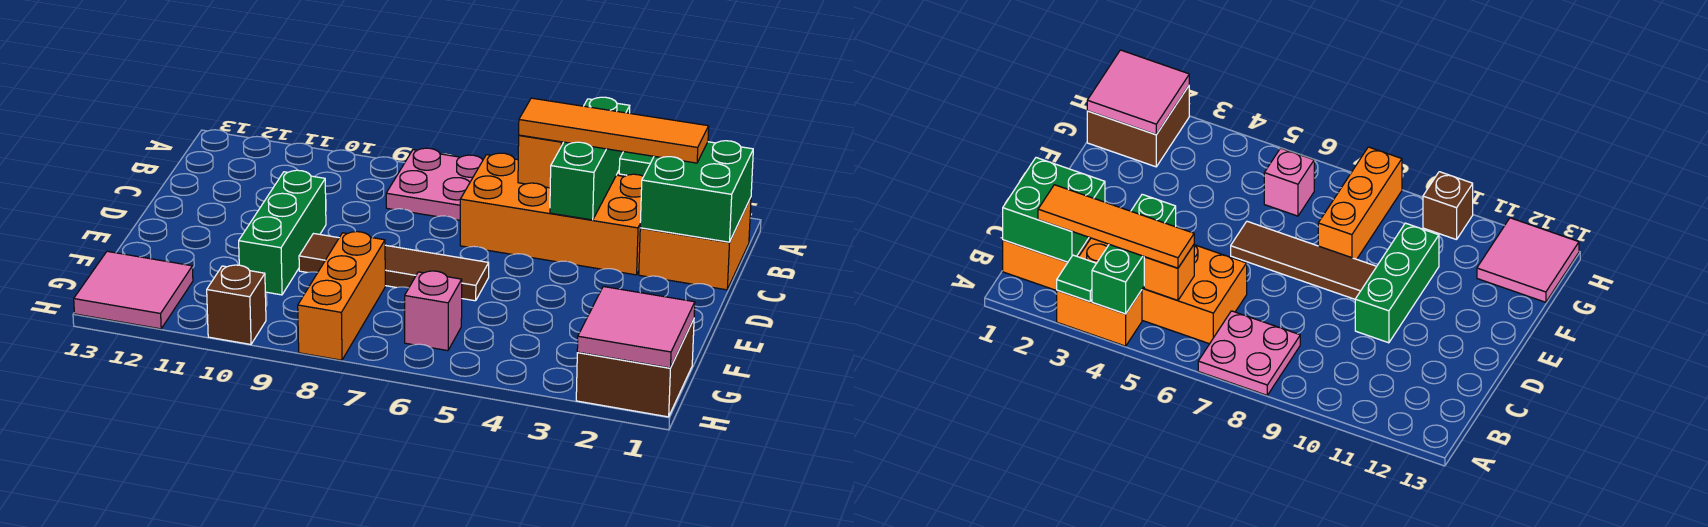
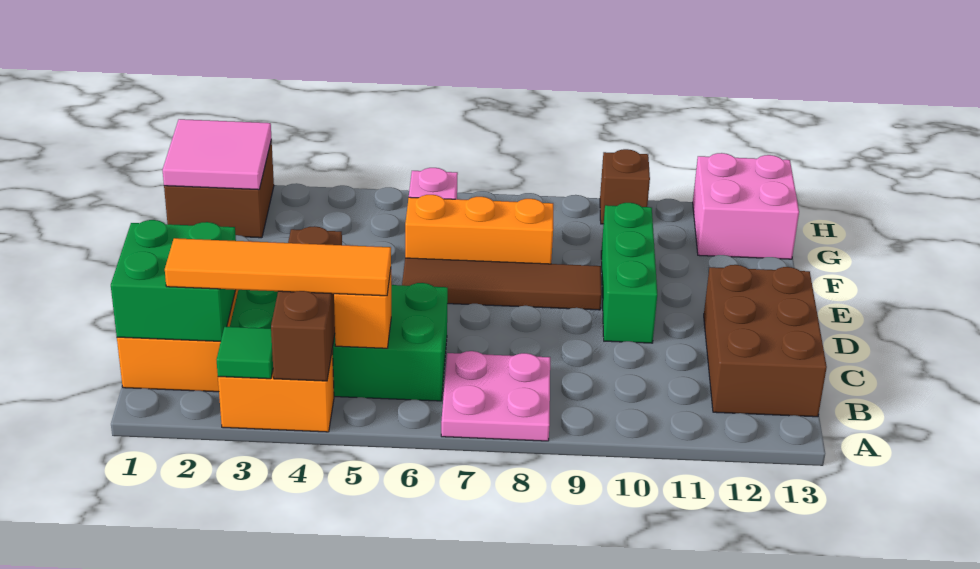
green brick A4:C4 level 2 -> brown brick A4:C4 level 2
orange brick B3:C6 level 1 -> green brick B3:C6 level 1
none -> brown brick B12:D13 level 1
orange brick F8:H8 level 1 -> orange brick F6:F8 level 1
pink tile G12:H13 level 1 -> pink brick G12:H13 level 1

